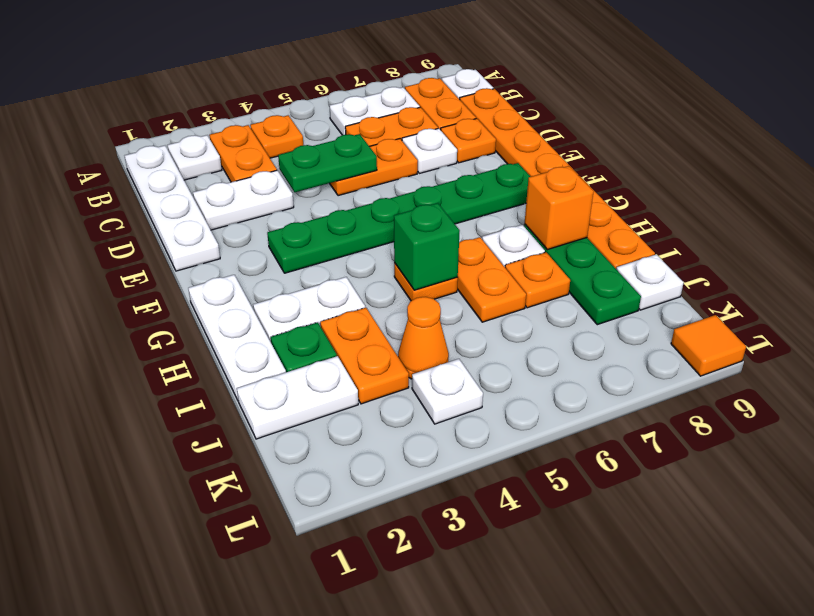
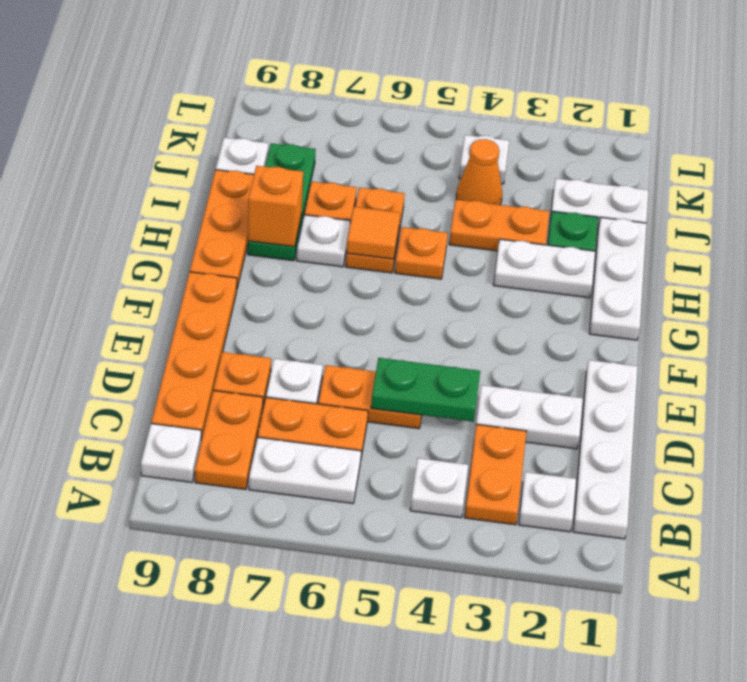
orange plate B4 level 1 -> white plate B4 level 1
green plate F3:F8 level 1 -> none
green brick H5 level 2 -> none
orange plate I3:J3 level 1 -> orange plate I3:I4 level 1
orange tile L9 level 1 -> orange tile H6 level 2

